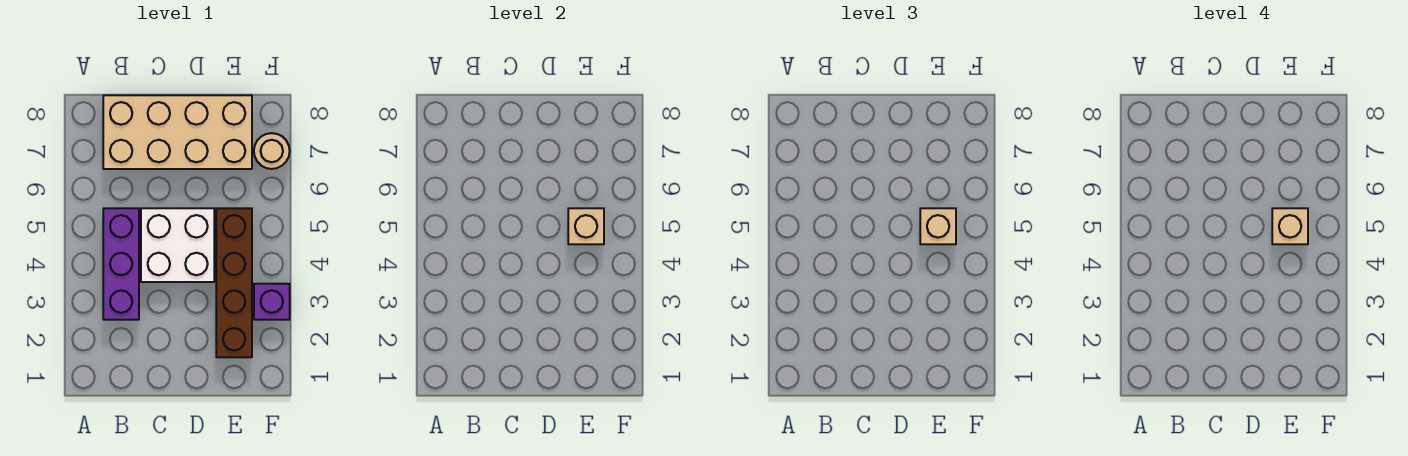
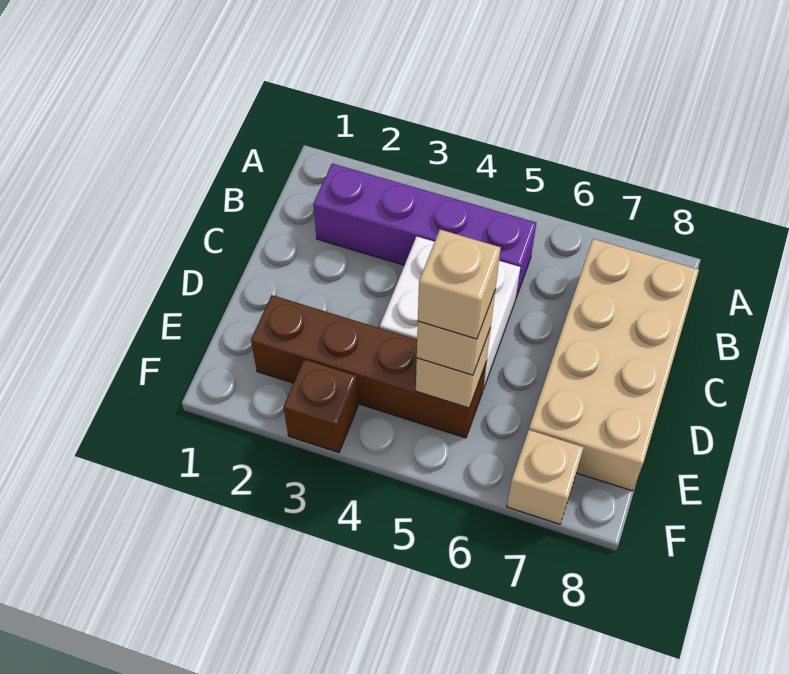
purple brick B3:B5 level 1 -> purple brick B2:B5 level 1
purple brick F3 level 1 -> brown brick F3 level 1
tan round brick F7 level 1 -> tan brick F7 level 1

